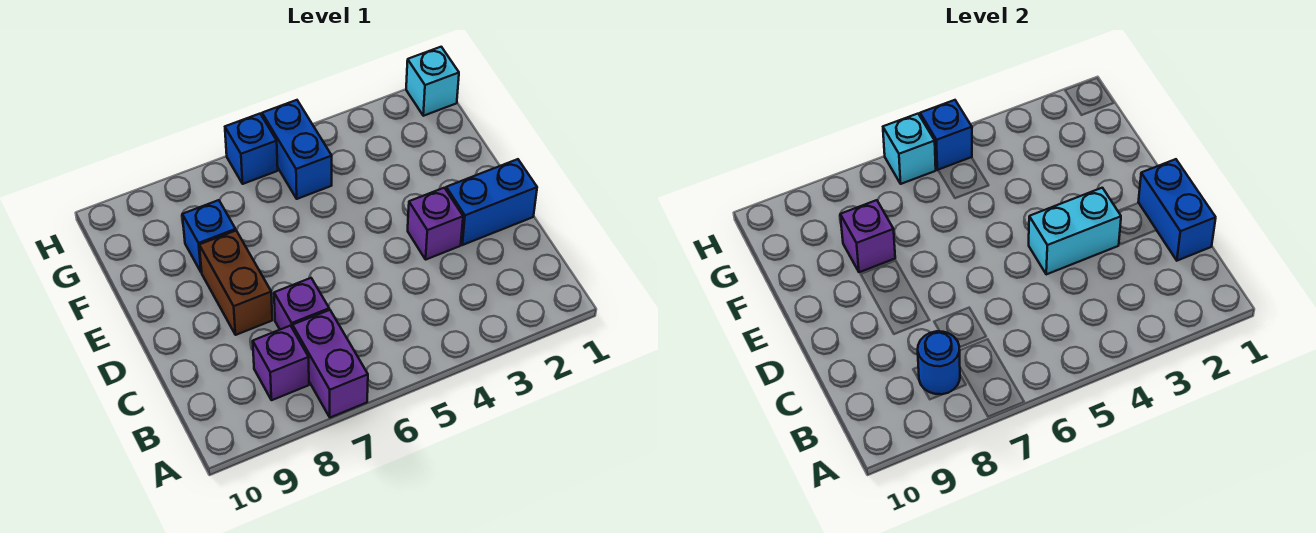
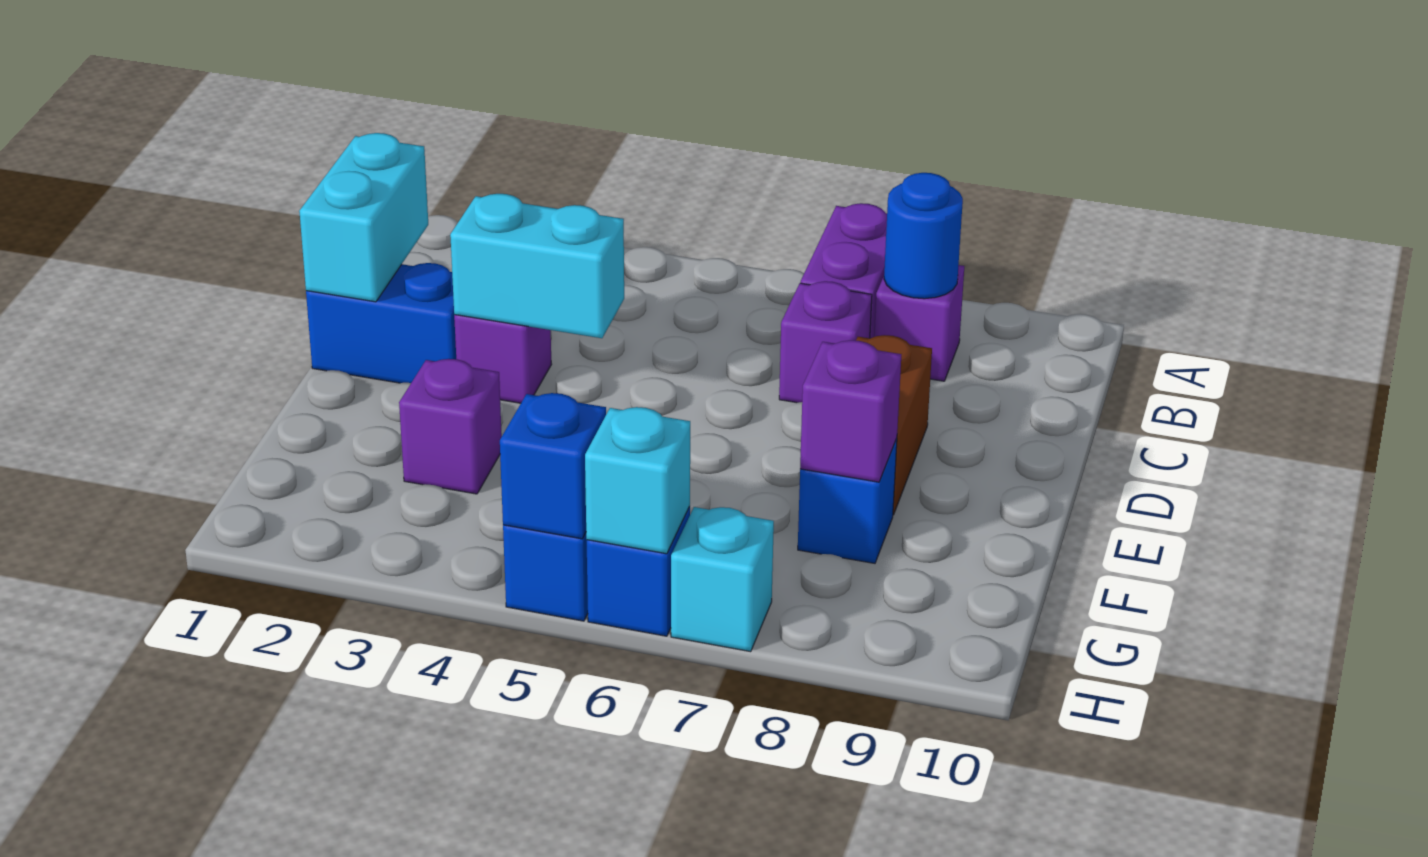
blue brick C1:D1 level 2 -> cyan brick C1:D1 level 2
none -> purple brick F3 level 1
cyan brick H1 level 1 -> cyan brick H7 level 1

